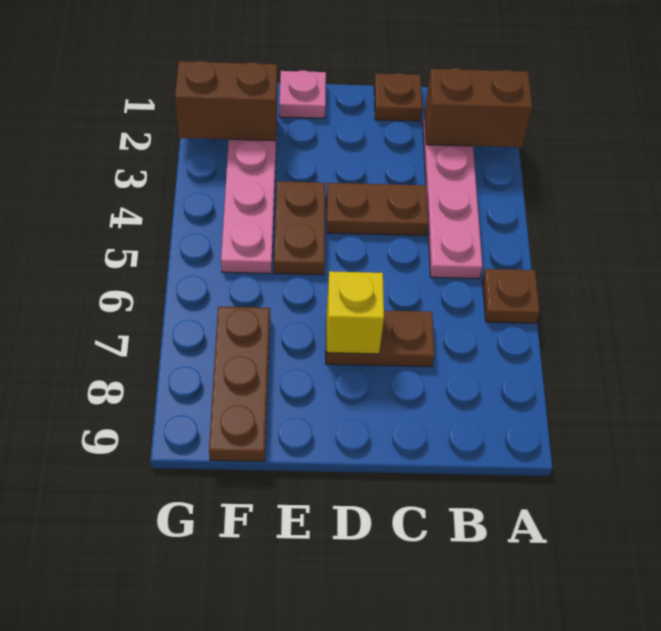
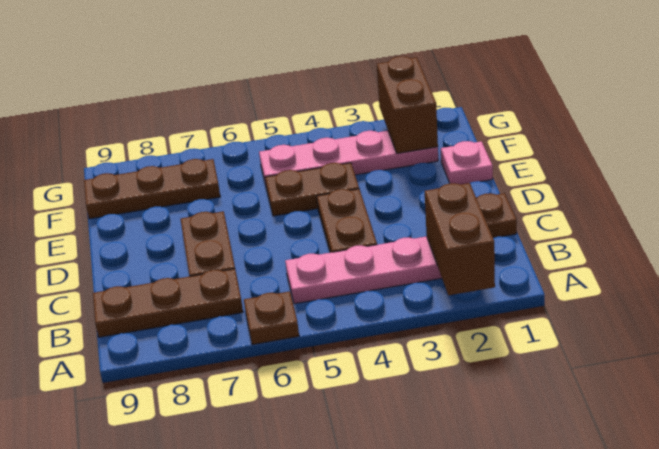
none -> brown plate B7:B9 level 1
yellow brick D7 level 2 -> none

